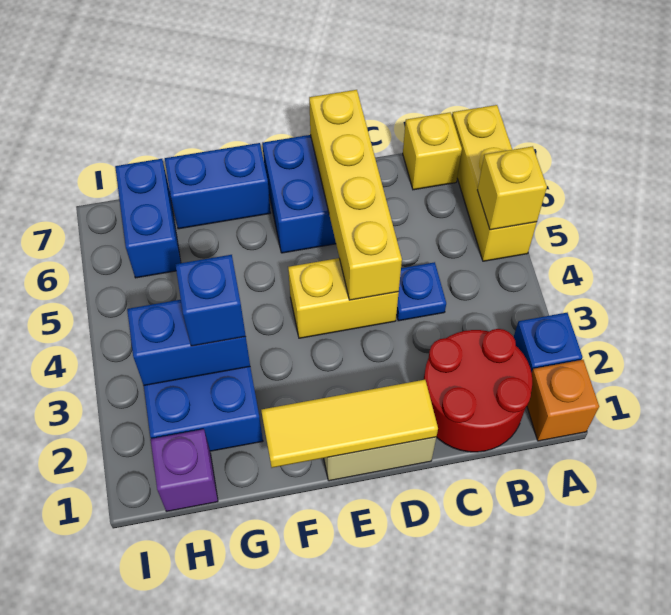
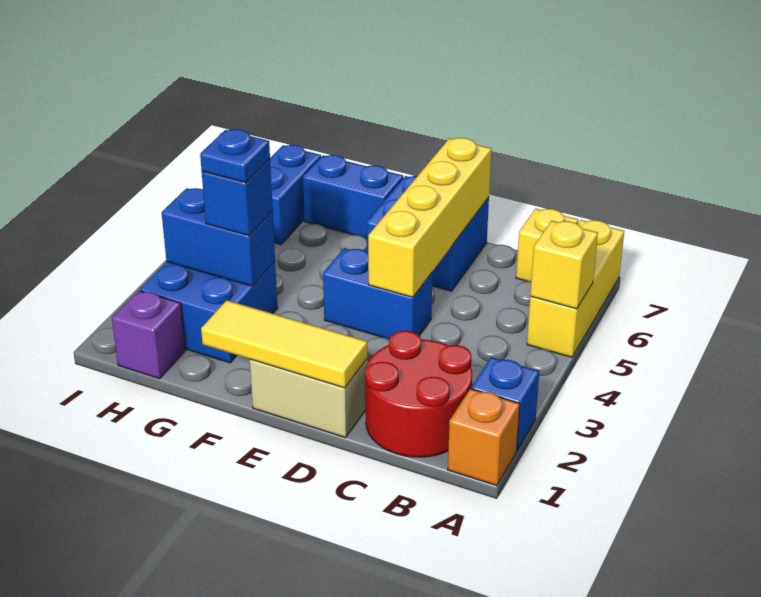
blue plate C4 level 1 -> blue plate G3 level 4
yellow brick D4:E4 level 1 -> blue brick D4:E4 level 1

